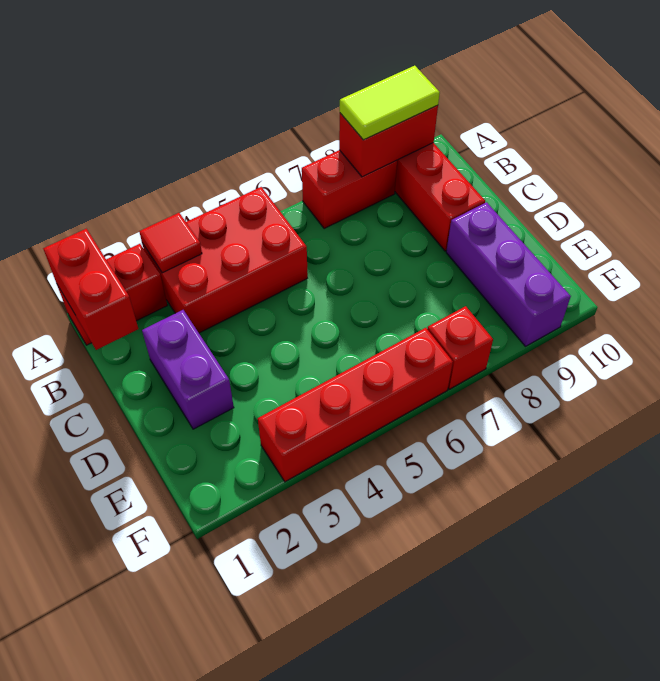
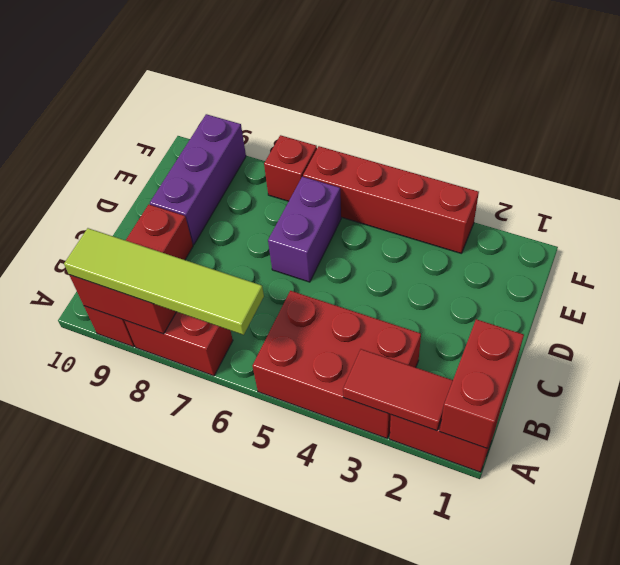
red tile A3 level 2 -> red tile A2:A3 level 2
lime tile A8:A9 level 3 -> lime tile A6:A9 level 3
purple brick C2:D2 level 1 -> purple brick D6:E6 level 1

